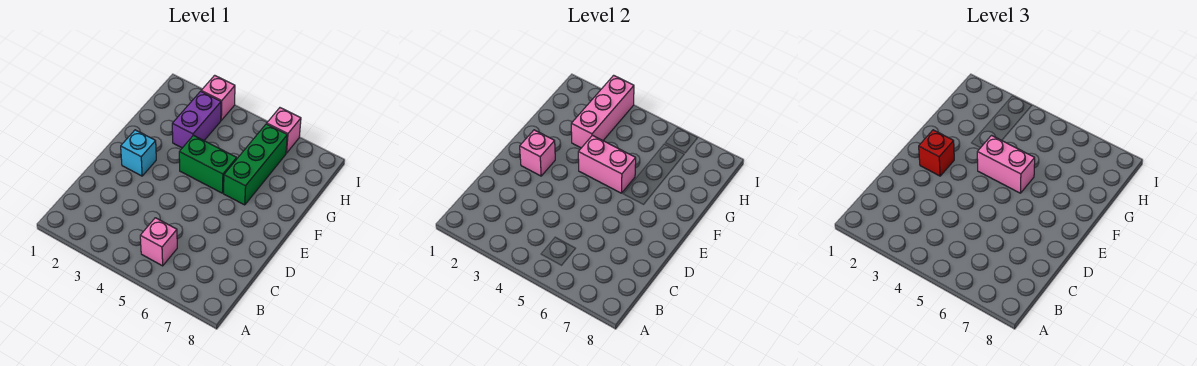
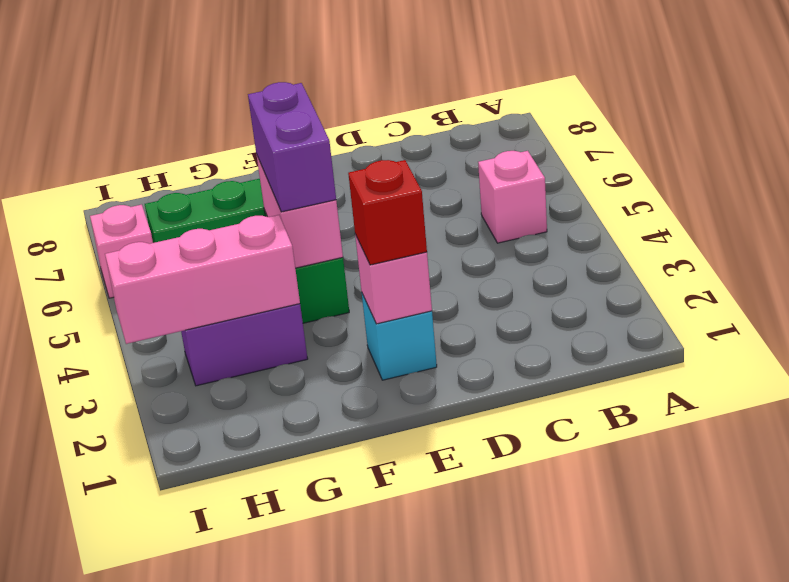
pink brick F4:F5 level 3 -> purple brick F4:F5 level 3
pink brick I3 level 1 -> none

